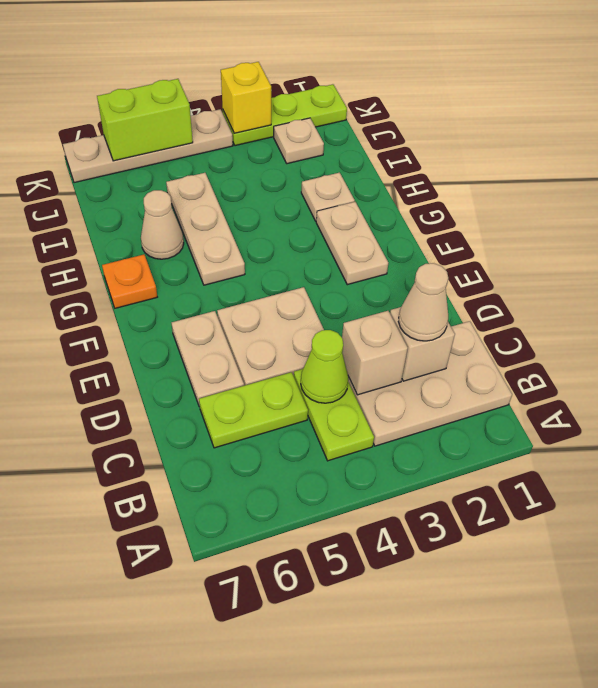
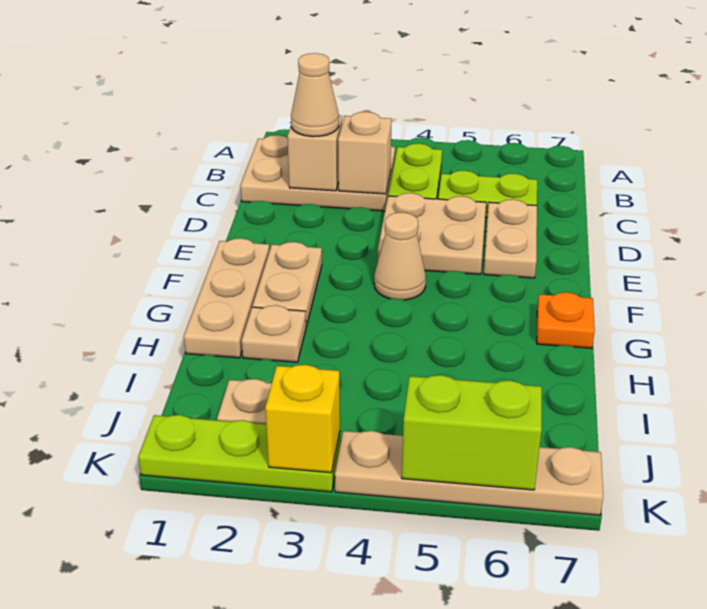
lime cone C4 level 2 -> none
tan plate G5:I5 level 1 -> tan plate F1:H1 level 1
tan cone H6 level 1 -> tan cone F4 level 1

